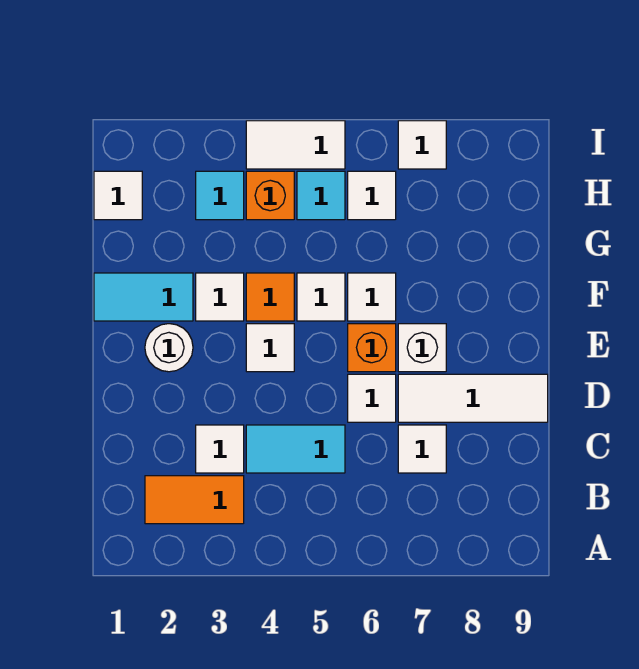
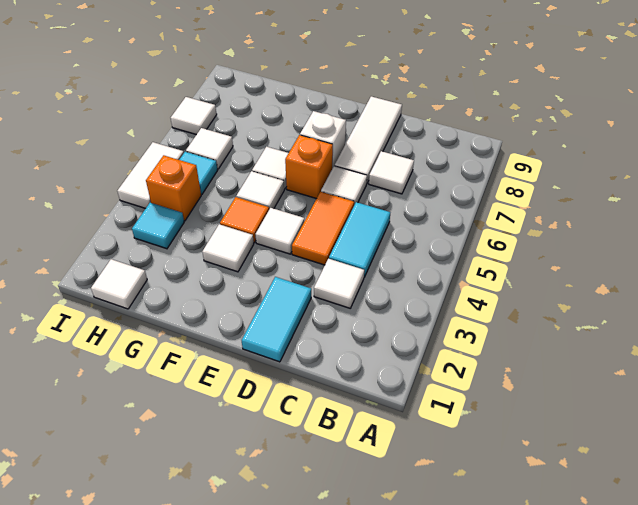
orange tile B2:B3 level 1 -> orange tile D4:D5 level 1
white round brick E2 level 1 -> none
cyan tile F1:F2 level 1 -> cyan tile D1:D2 level 1

